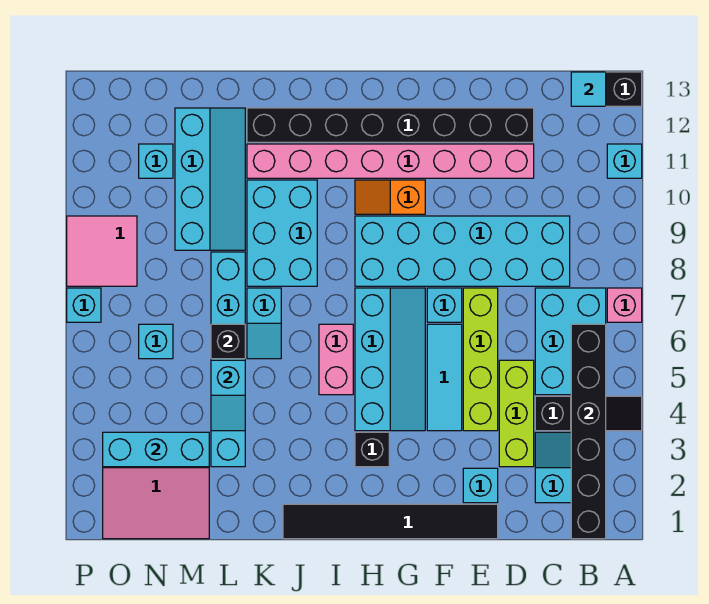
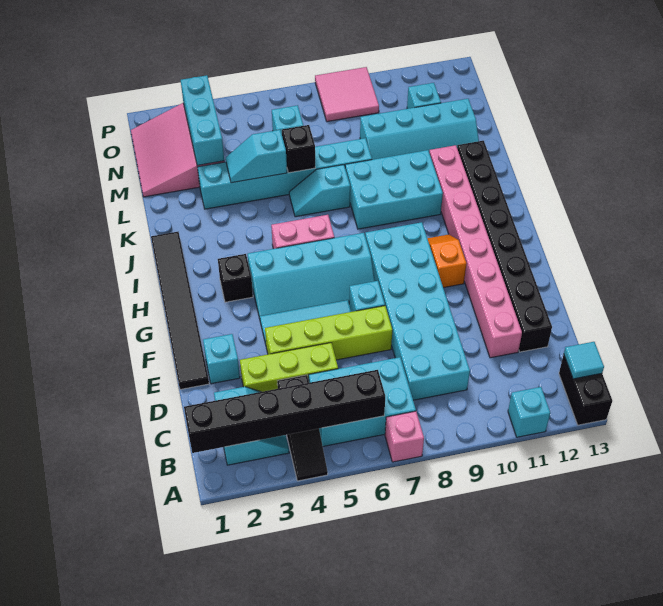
cyan brick P7 level 1 -> none

